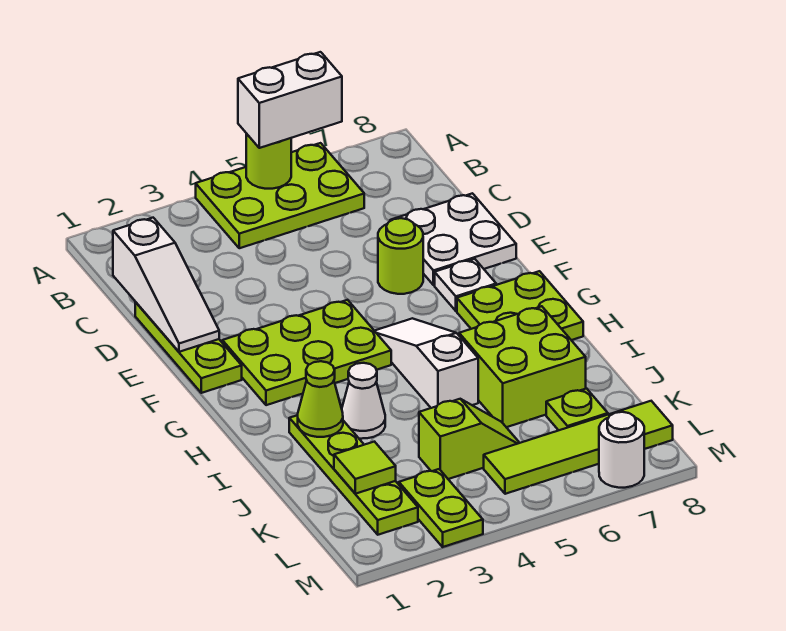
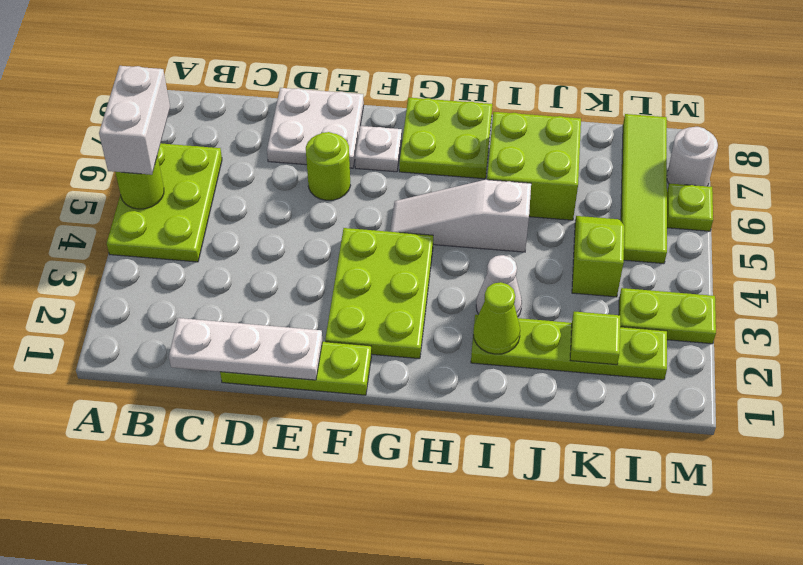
white slope C1:E1 level 2 top C -> white plate C1:E1 level 2
lime plate K7 level 1 -> lime plate M6 level 1

